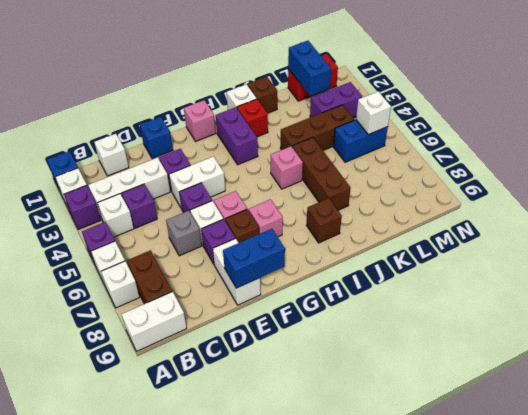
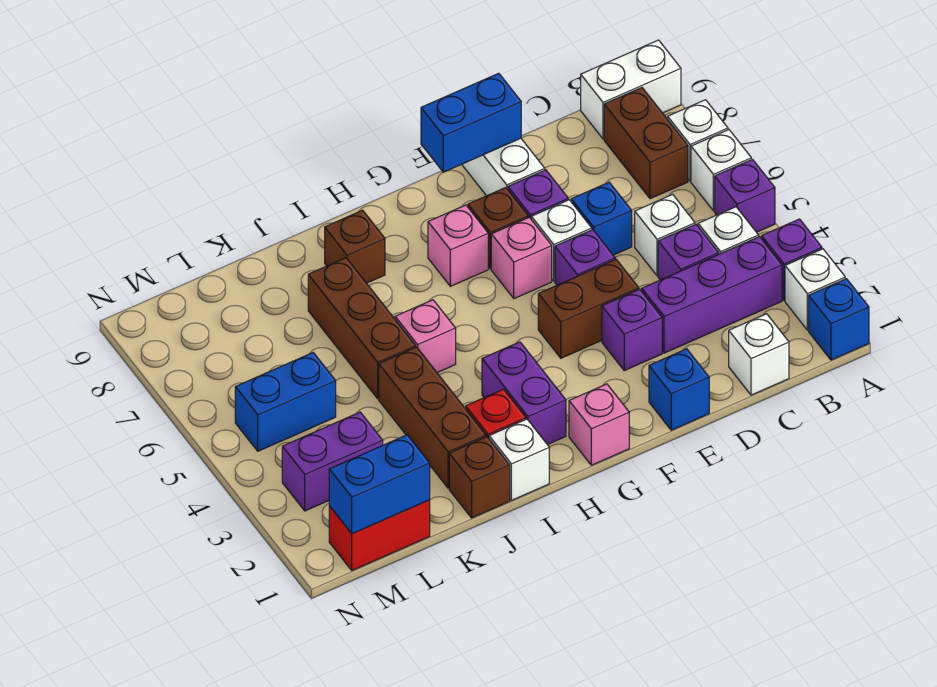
white brick B3:D3 level 1 -> purple brick B3:D3 level 1
grey brick D6 level 1 -> blue brick D6 level 1
white brick E4:F4 level 1 -> brown brick E4:F4 level 1
brown brick J4:L4 level 1 -> brown brick J2:J4 level 1
blue brick L1:L2 level 2 -> blue brick L1:M1 level 2
white brick M5 level 2 -> white brick C5 level 1

